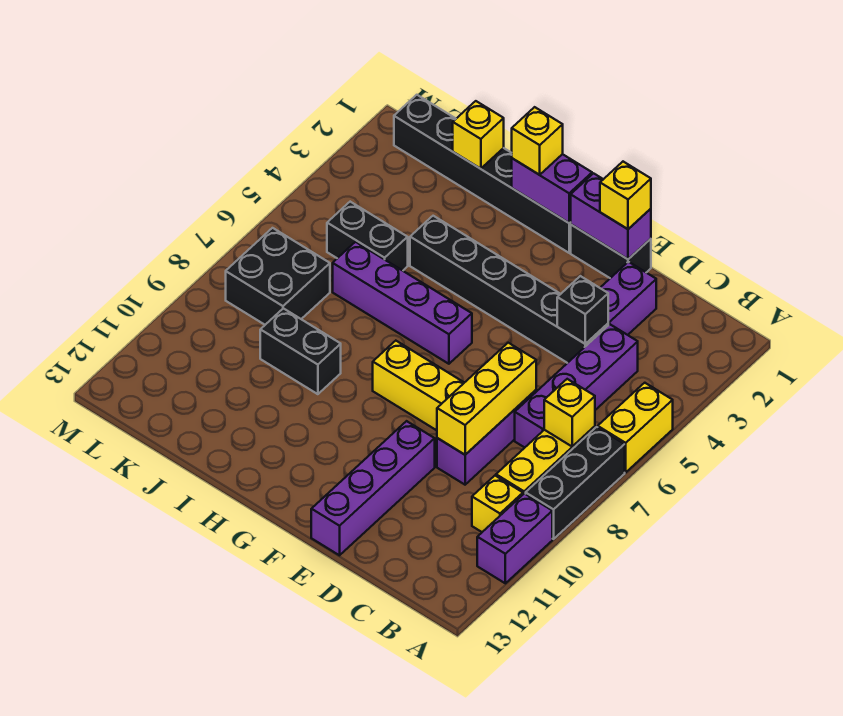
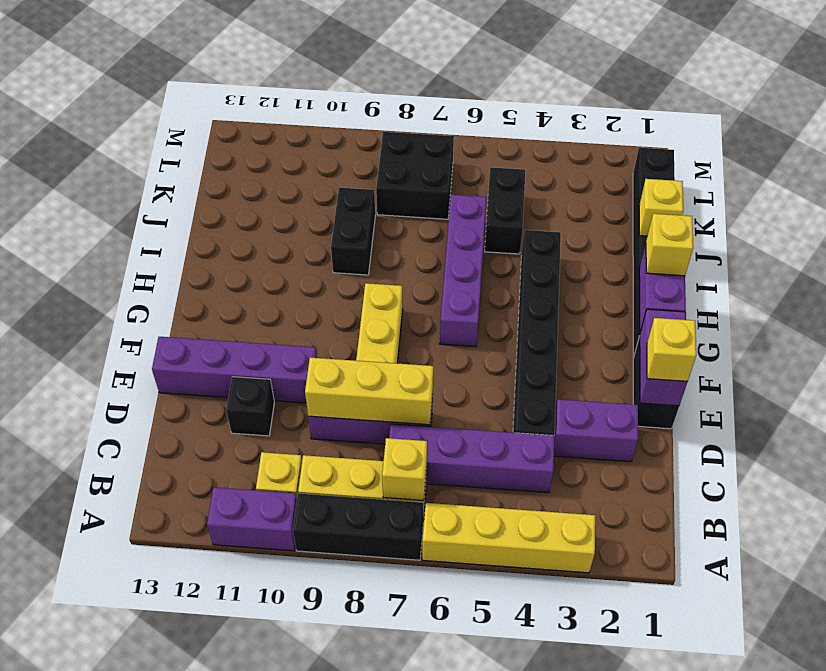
yellow brick A5:A6 level 1 -> yellow brick A3:A6 level 1
black brick D4 level 2 -> black brick D11 level 1

